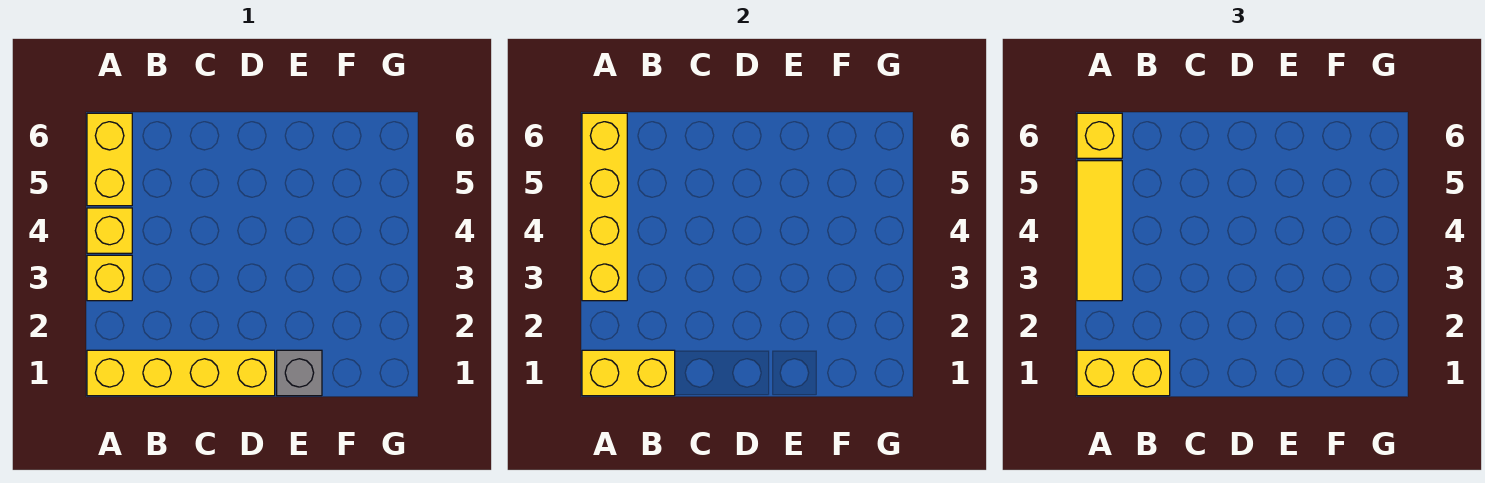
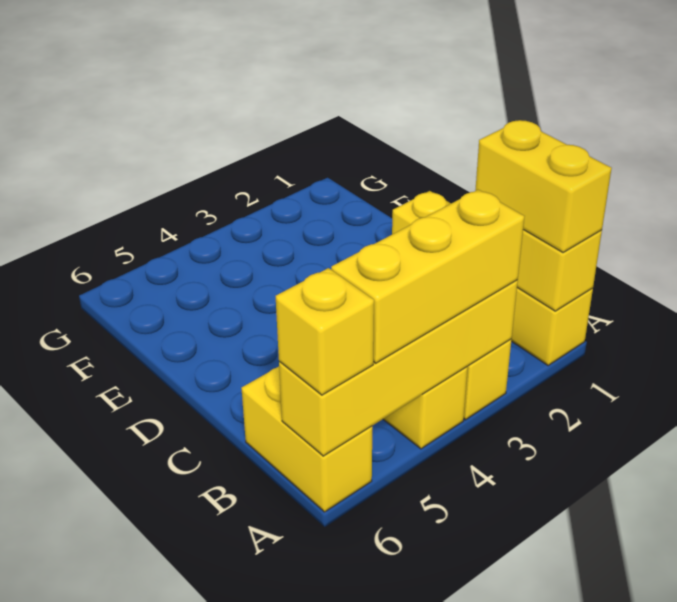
yellow tile A3:A5 level 3 -> yellow brick A3:A5 level 3
yellow brick A5:A6 level 1 -> yellow brick A6:B6 level 1
grey brick E1 level 1 -> none

